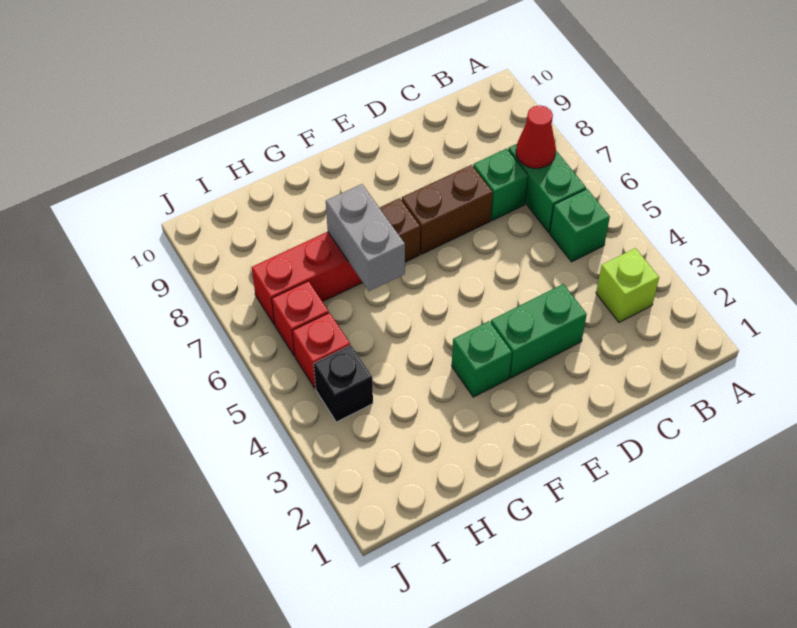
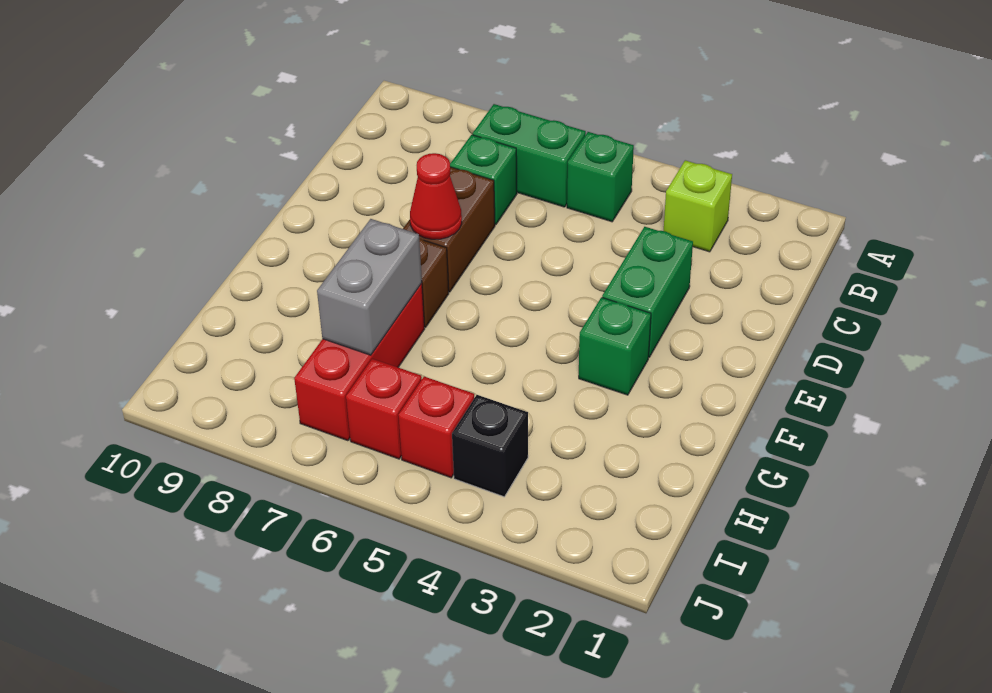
red cone B7 level 2 -> red cone E7 level 2
grey brick G6:G7 level 2 -> grey brick G7:H7 level 2

